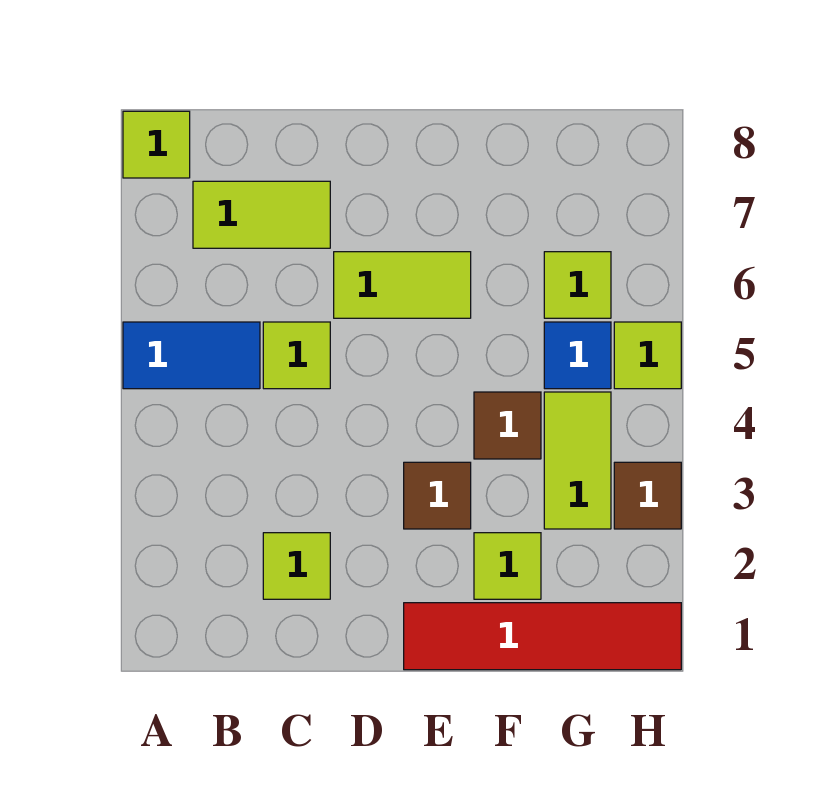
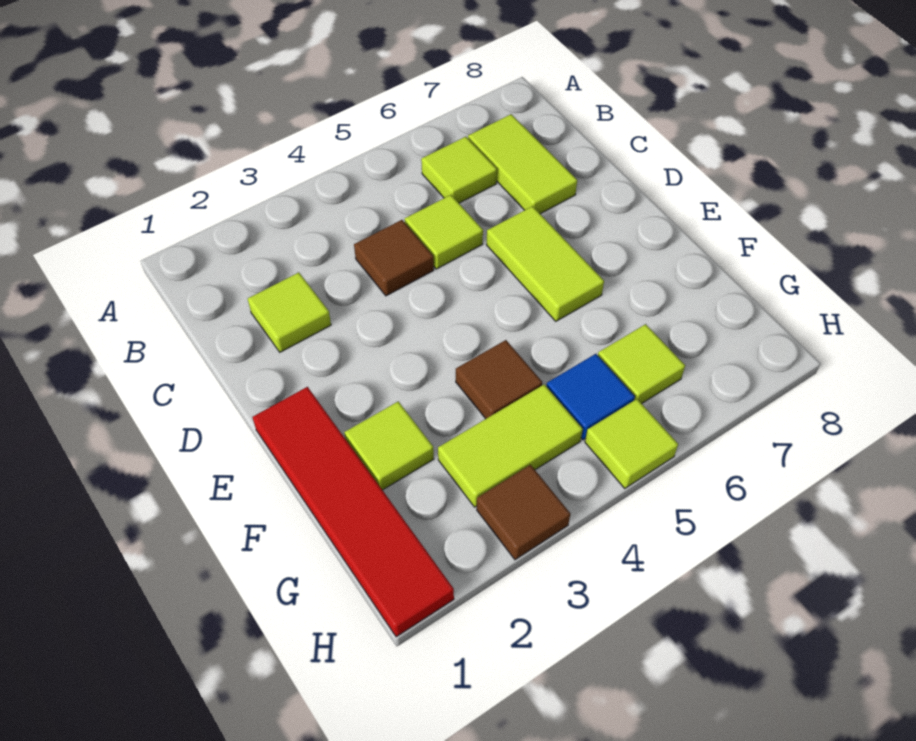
blue tile A5:B5 level 1 -> none
lime tile A8 level 1 -> lime tile B6 level 1
brown tile E3 level 1 -> brown tile C4 level 1

